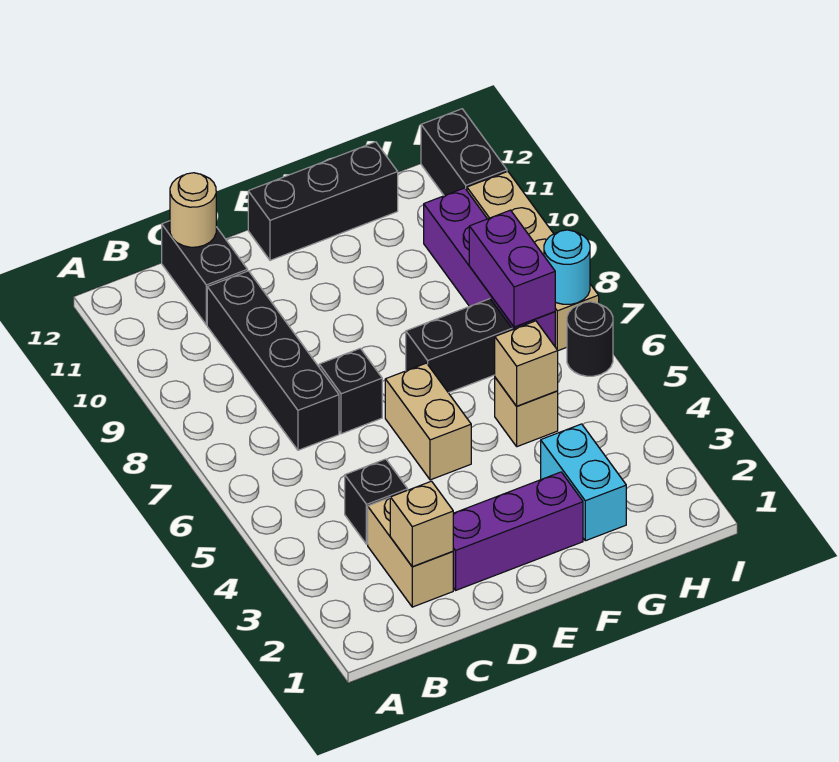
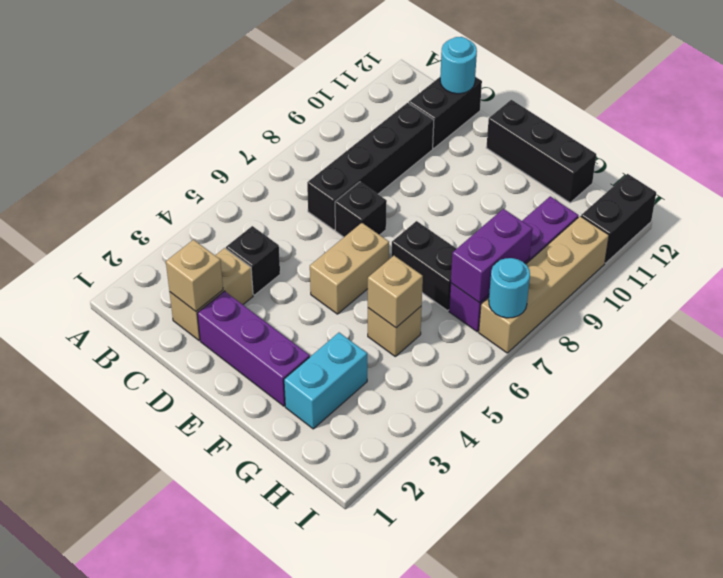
tan round brick C12 level 2 -> cyan round brick C12 level 2
black round brick I6 level 1 -> none

